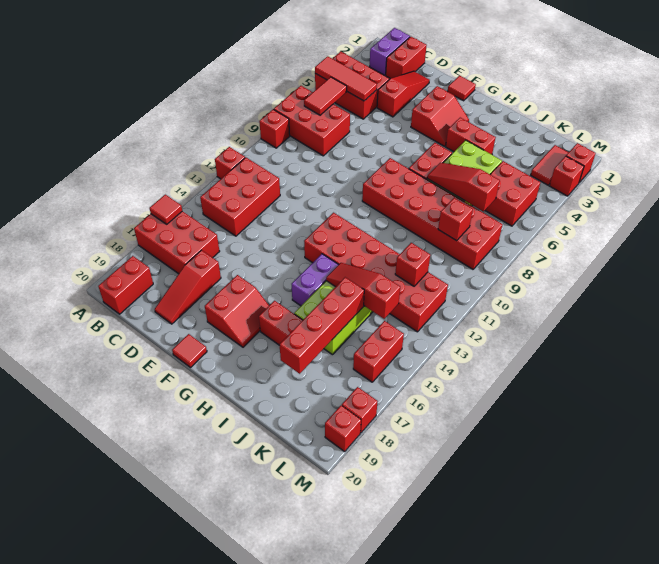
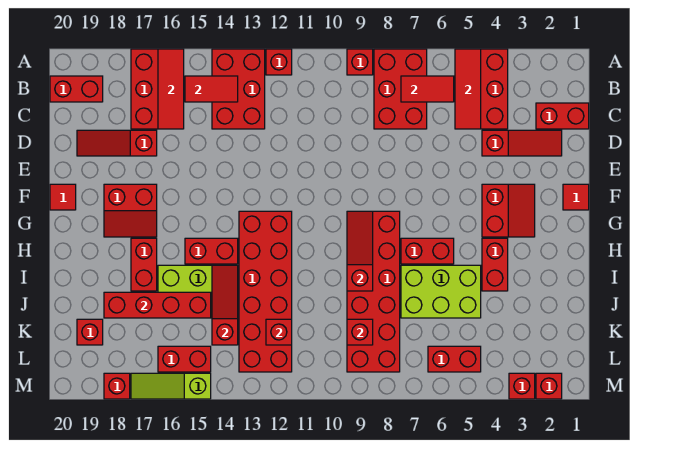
red tile A16 level 2 -> red tile A16:C16 level 2
purple brick B1:B2 level 1 -> none
red brick B12:C14 level 1 -> red brick A13:C14 level 1
red slope F3:G4 level 1 top F -> red slope F3:G4 level 1 top 4
purple brick H14:H15 level 1 -> red brick H14:H15 level 1
red slope I7:K7 level 2 top K -> red slope G9:I9 level 2 top I
red brick K5:L6 level 1 -> red brick L5:L6 level 1
red tile L2:L3 level 1 -> red tile B14:B15 level 2
none -> lime slope M15:M17 level 1 top 15
red brick M19 level 1 -> red brick K19 level 1

